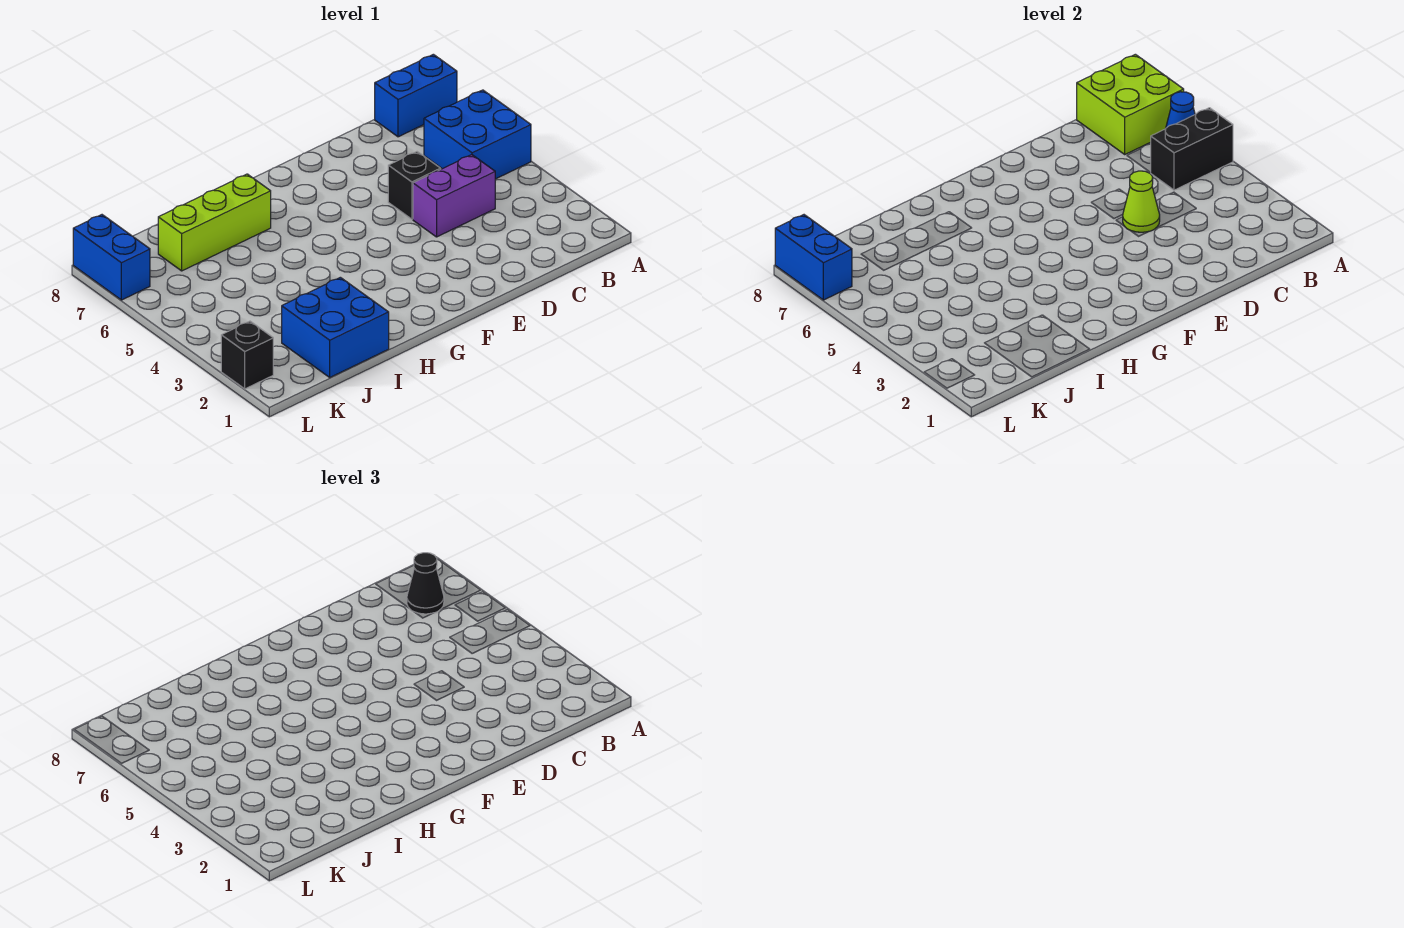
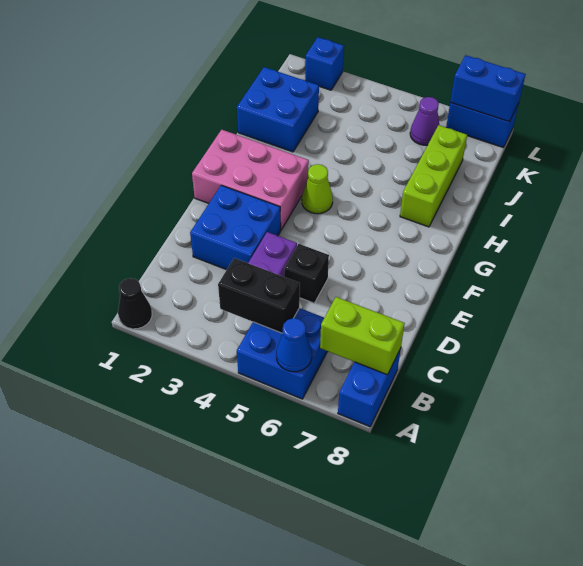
black brick A5:B5 level 2 -> black brick B4:B5 level 2
lime brick A7:B8 level 2 -> lime brick B7:B8 level 2
black cone B7 level 3 -> black cone A1 level 1
none -> blue brick D2:E3 level 1
lime cone D4 level 2 -> lime cone G4 level 1
none -> pink brick F1:G3 level 1
none -> purple cone K6 level 1
black brick L2 level 1 -> blue brick L2 level 1

